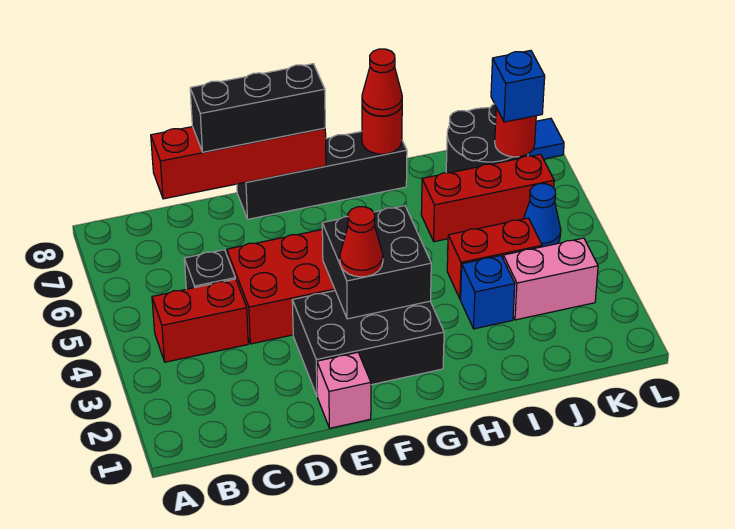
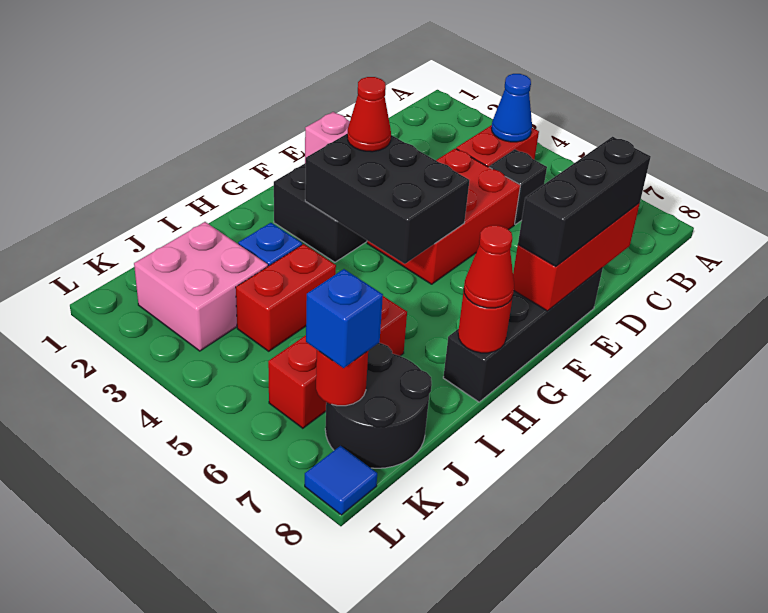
red brick C8:F8 level 2 -> red brick D8:F8 level 2
black brick F3:G4 level 2 -> black brick F3:G5 level 2
pink brick J3:K3 level 1 -> pink brick J2:K3 level 1
blue cone K5 level 1 -> blue cone B4 level 2

